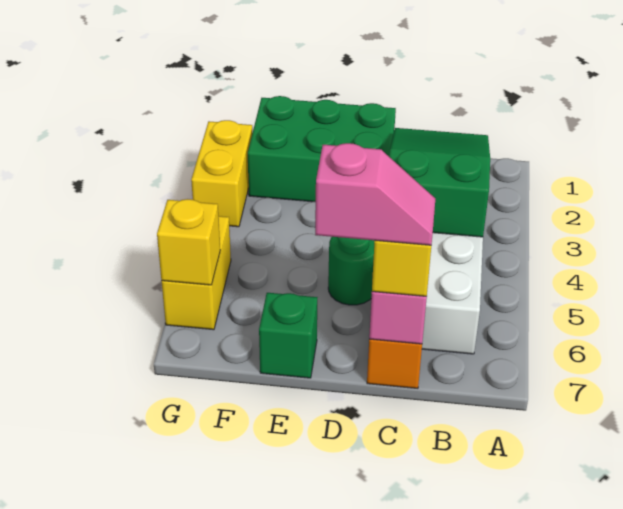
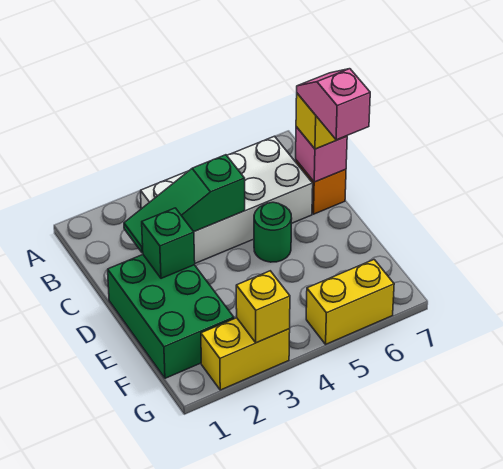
green slope B2:C4 level 2 top 4 -> green slope C2:C4 level 2 top 4
green brick E7 level 1 -> green brick D2 level 2
yellow brick G6 level 2 -> yellow brick G3 level 2

